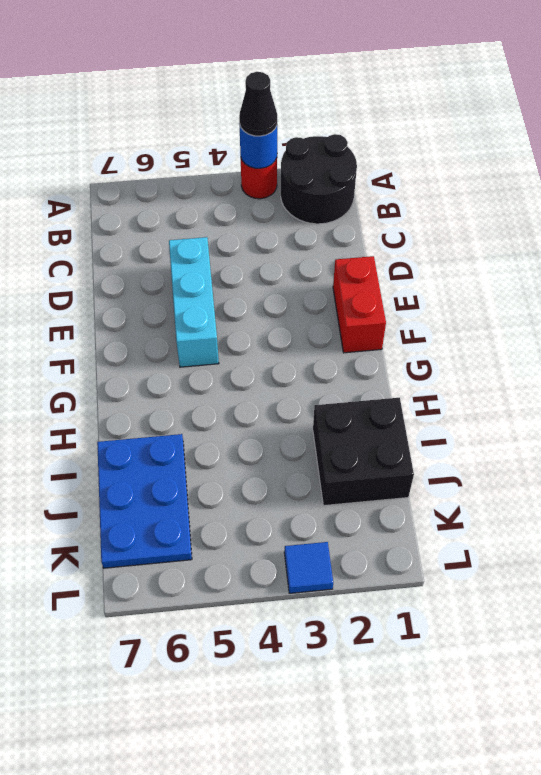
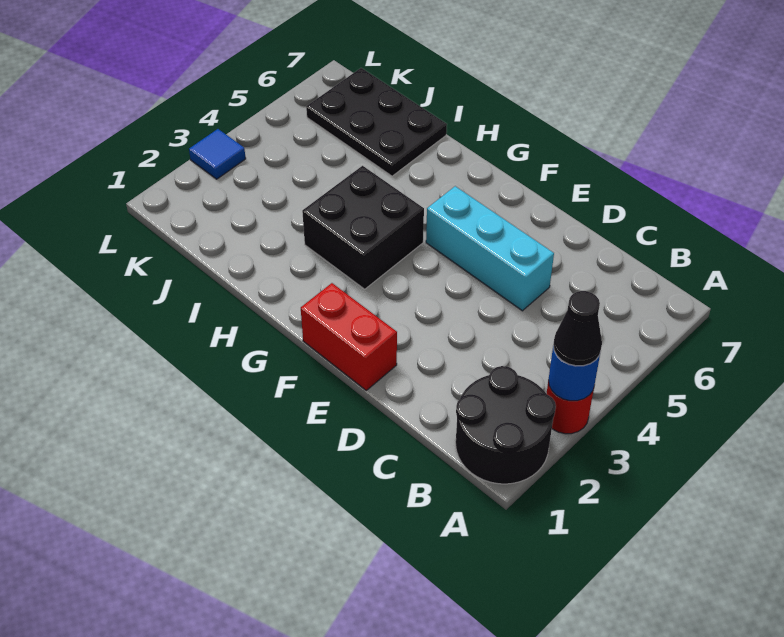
black brick I1:J2 level 1 -> black brick G3:H4 level 1
blue plate I6:K7 level 1 -> black plate I6:K7 level 1

